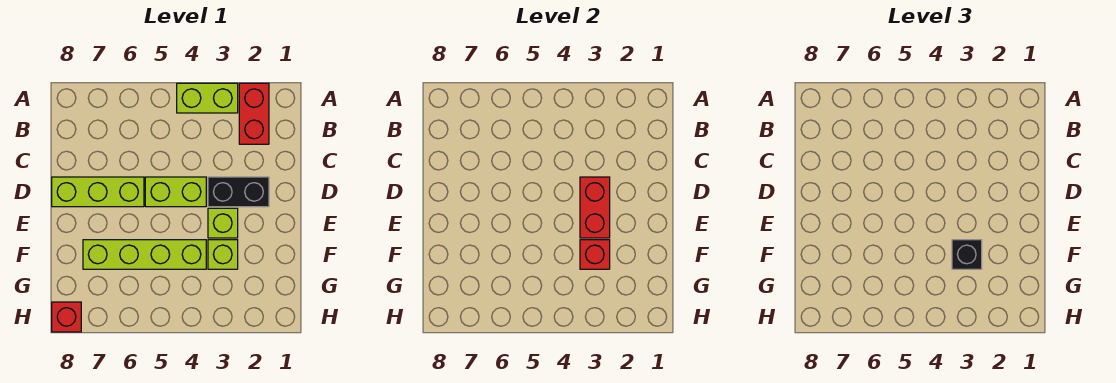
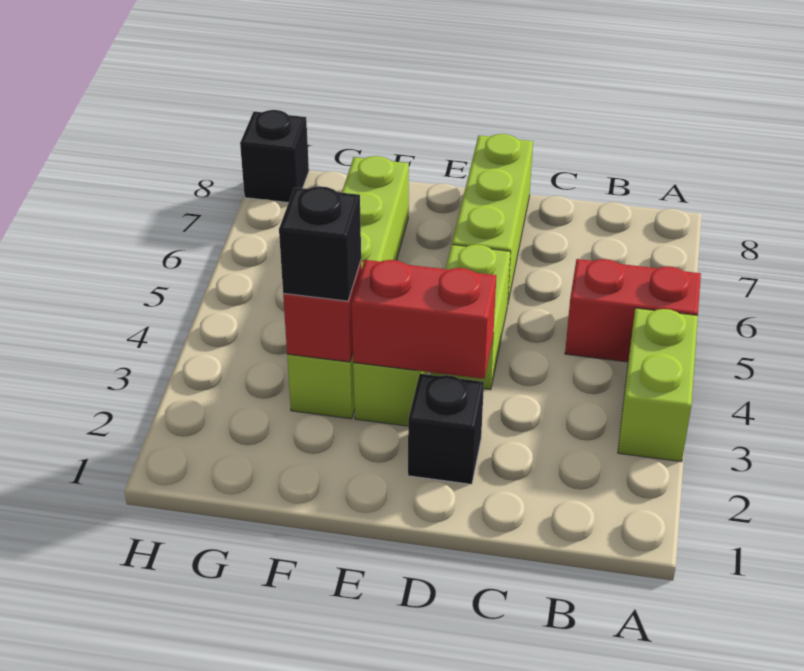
red brick A2:B2 level 1 -> red brick A5:B5 level 1
black brick D2:D3 level 1 -> black brick D2 level 1
red brick H8 level 1 -> black brick H8 level 1

